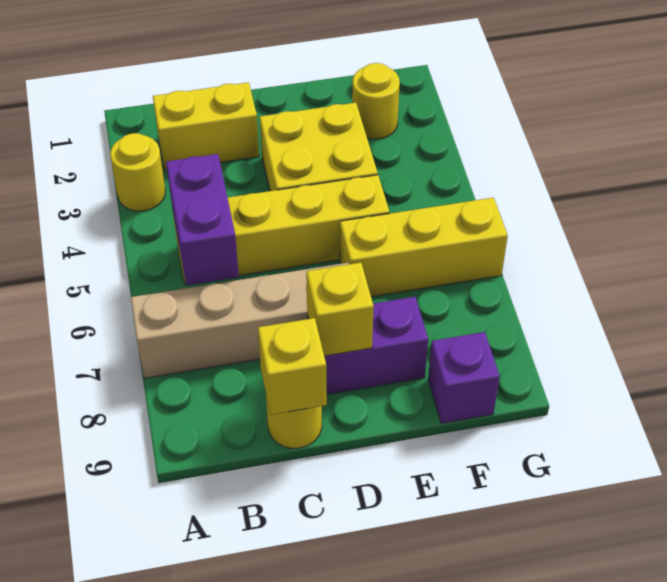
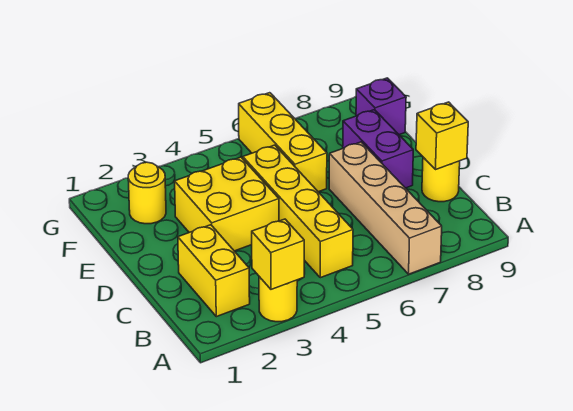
purple brick B5:B6 level 2 -> none
yellow brick D8 level 2 -> yellow brick A3 level 2

